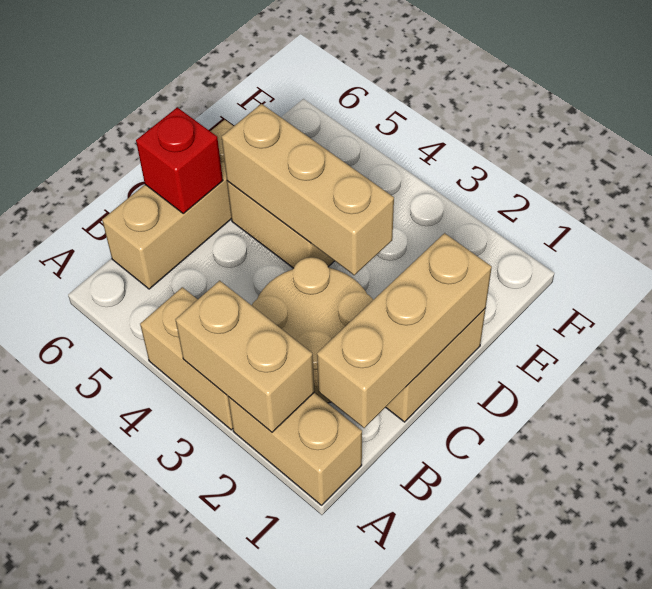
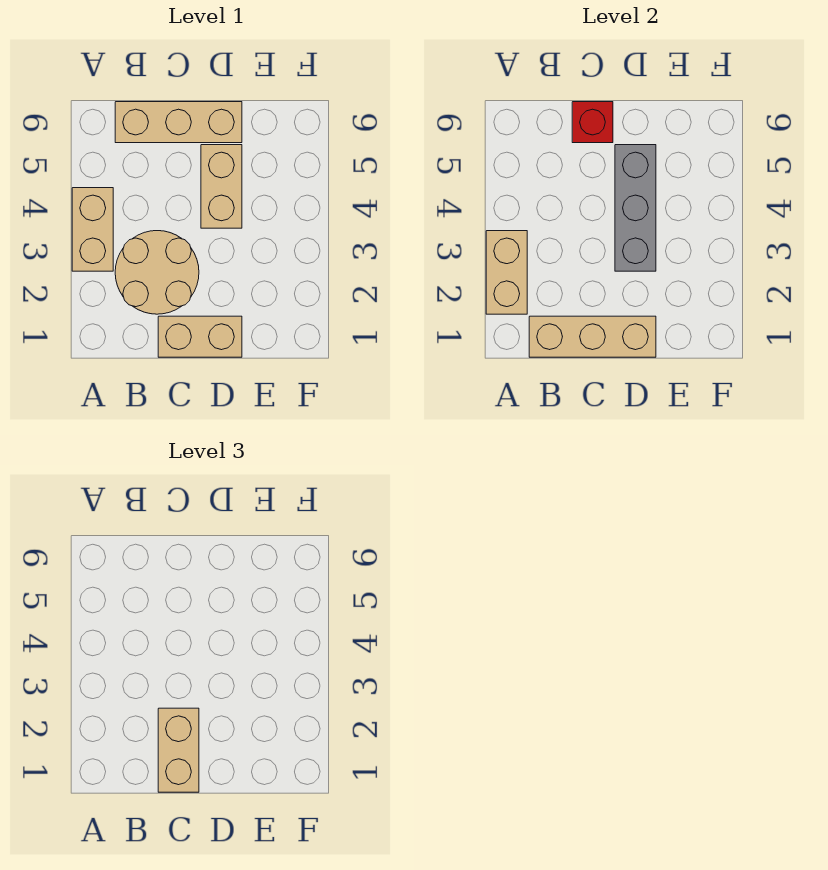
tan brick A1:A2 level 1 -> tan brick C1:C2 level 3
tan brick D3:D5 level 2 -> grey brick D3:D5 level 2

